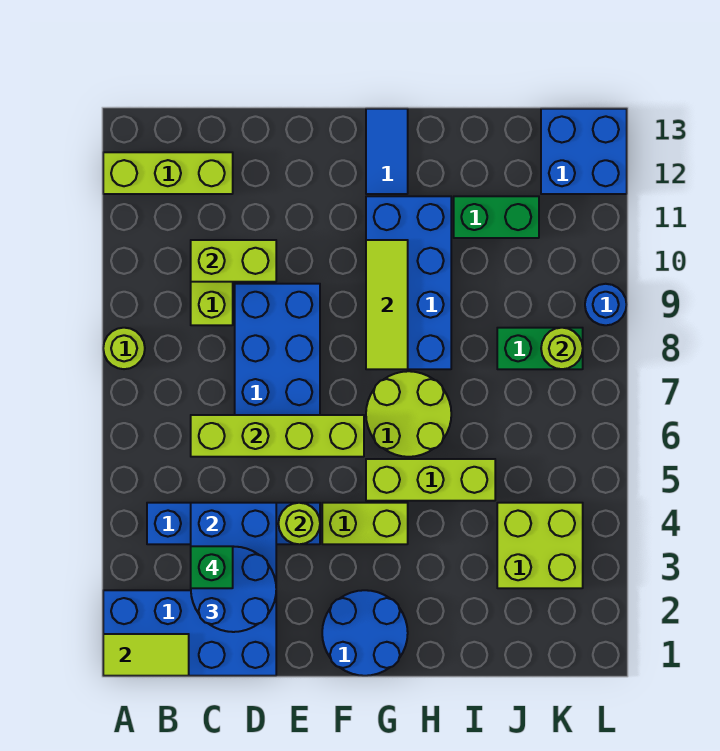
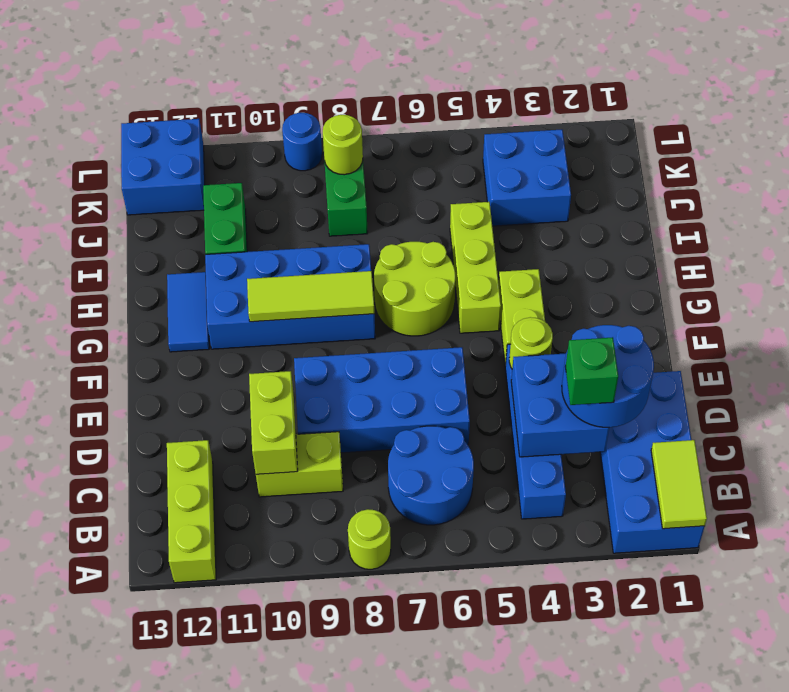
lime brick C6:F6 level 2 -> none
blue round brick F1:G2 level 1 -> blue round brick B6:C7 level 1
blue tile G12:G13 level 1 -> blue tile G12:H12 level 1
lime brick J3:K4 level 1 -> blue brick J3:K4 level 1

